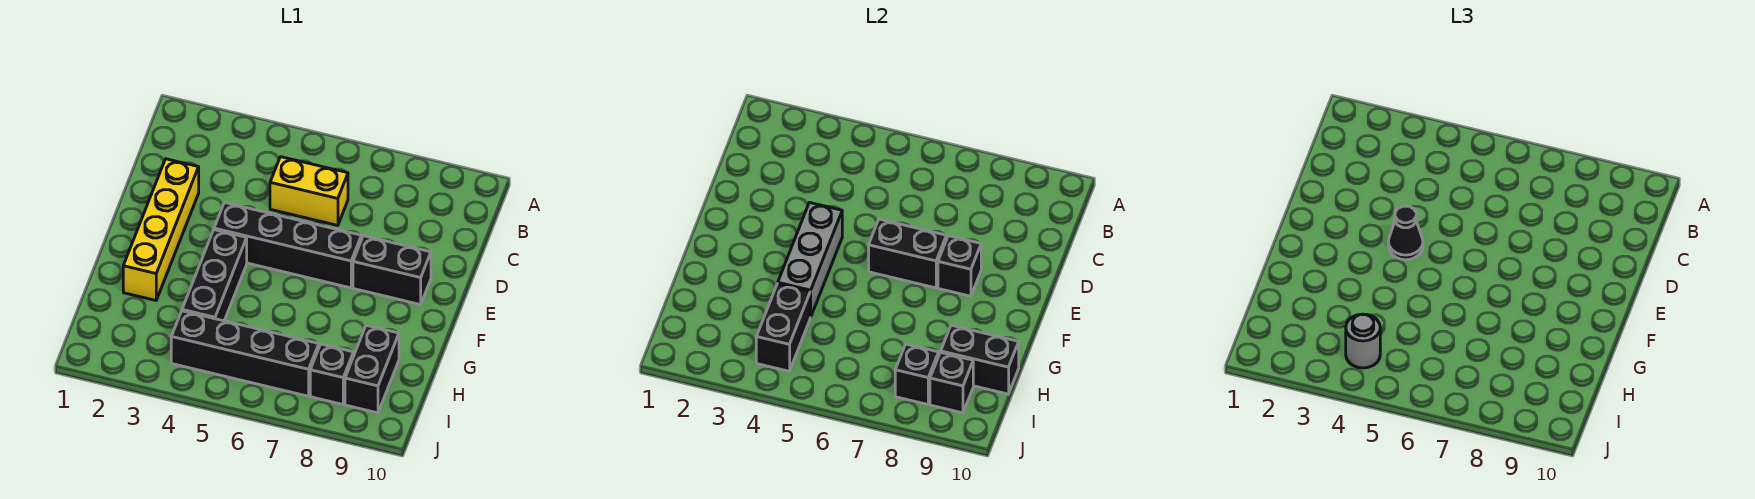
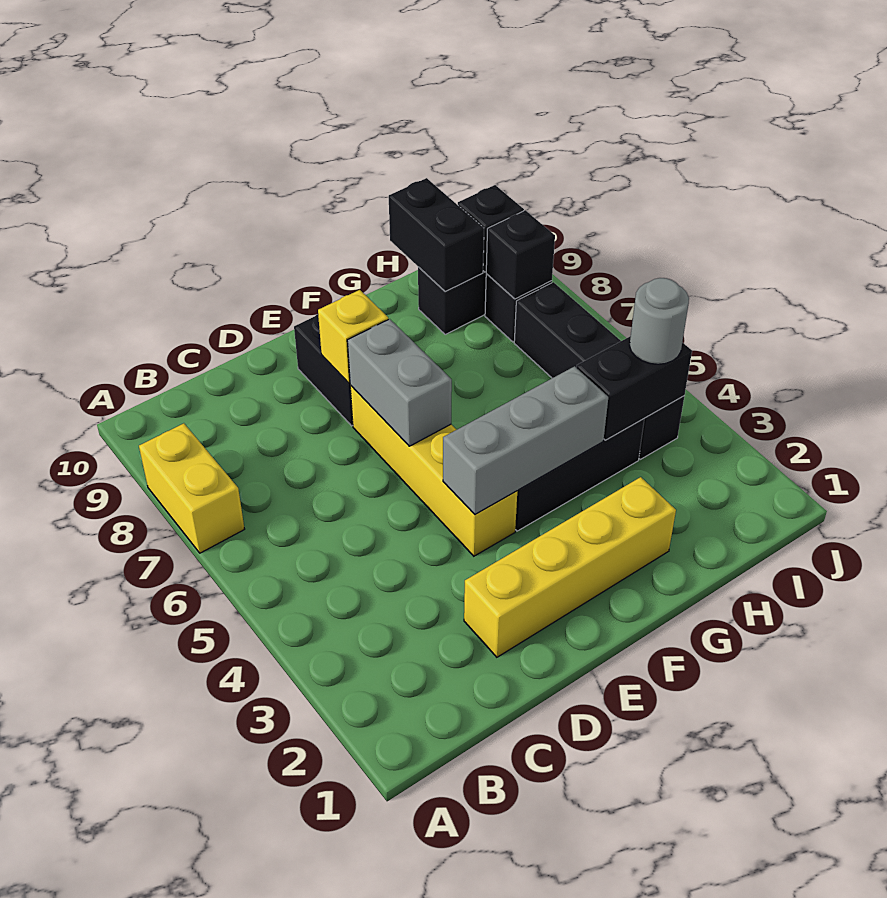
yellow brick C5:C6 level 1 -> yellow brick A7:A8 level 1
black brick E4:E7 level 1 -> yellow brick E4:E7 level 1
black cone E4 level 3 -> none
black brick E6:E7 level 2 -> grey brick E6:E7 level 2
black brick E8 level 2 -> yellow brick E8 level 2

